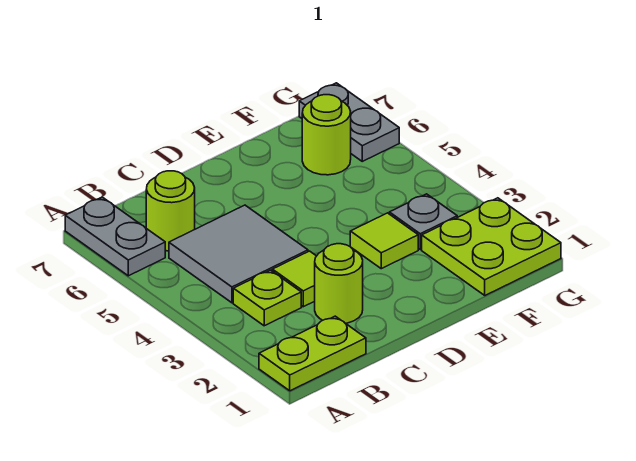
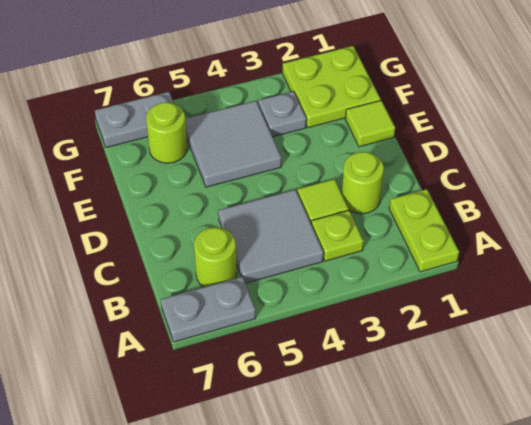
lime tile E3 level 1 -> lime tile E1 level 1
none -> grey tile E4:F5 level 1

